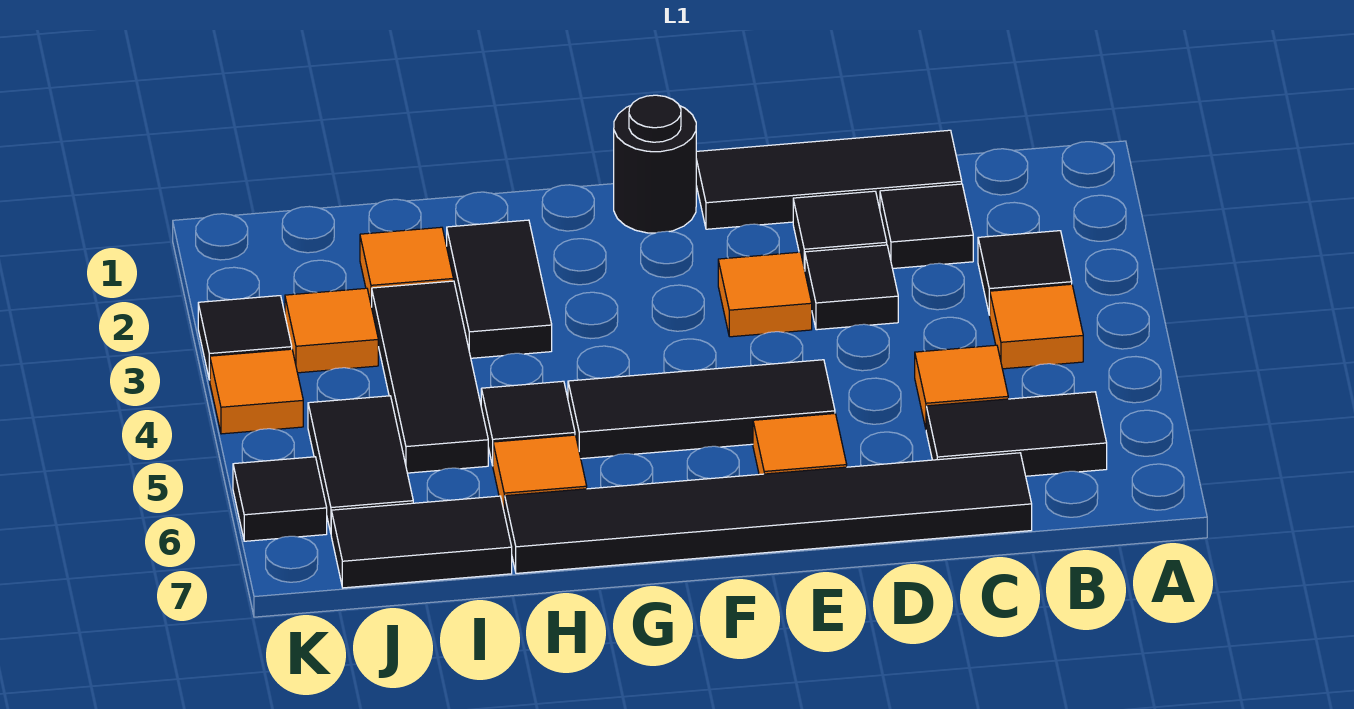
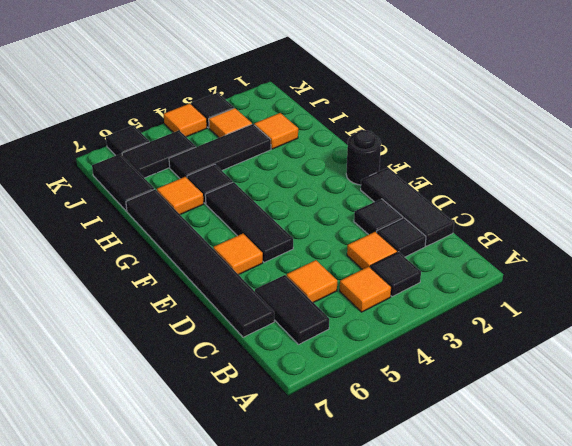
black tile D3 level 1 -> none
orange tile E3 level 1 -> orange tile C3 level 1
black tile H2:H3 level 1 -> none

